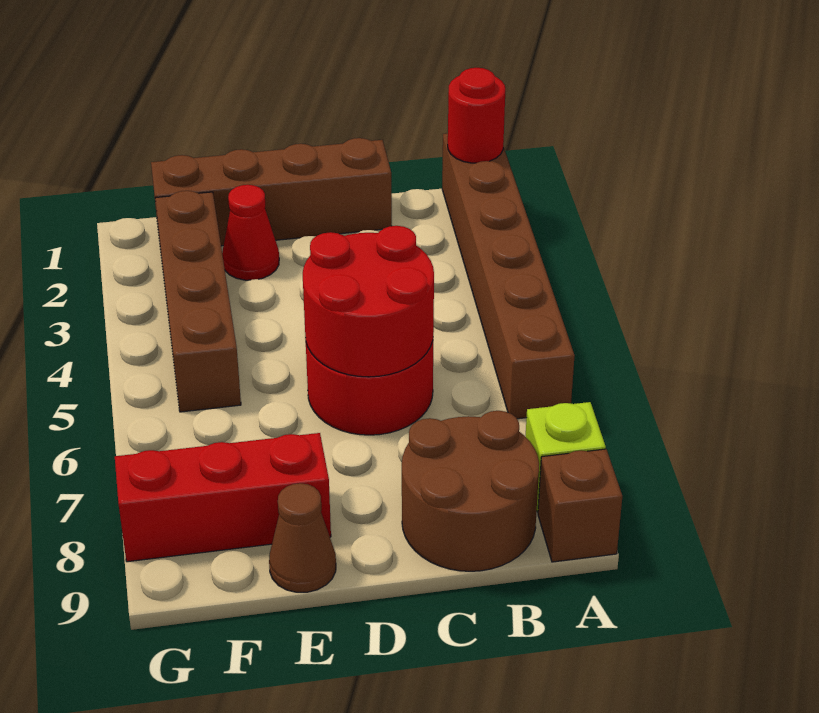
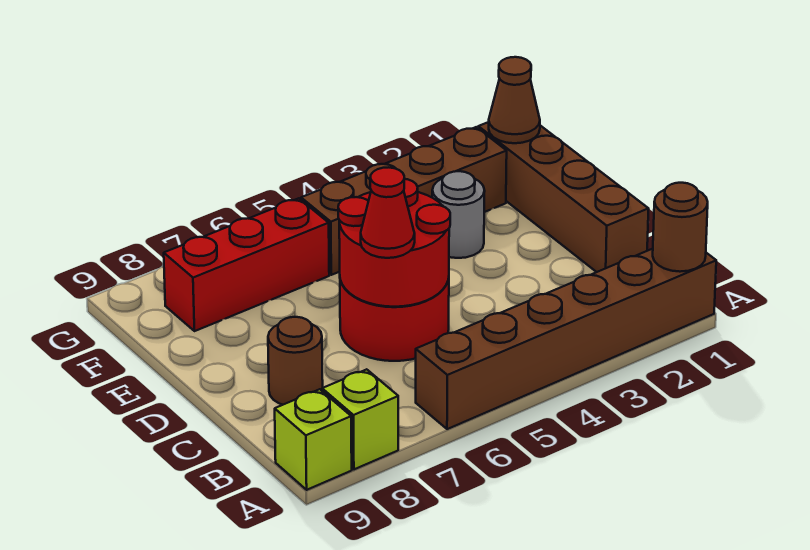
red round brick A1 level 2 -> brown round brick A1 level 2
brown brick A9 level 1 -> lime brick A9 level 1
brown round brick B8:C9 level 1 -> brown round brick C8 level 1
red cone E2 level 1 -> red cone C6 level 3
none -> grey round brick E3 level 1
red brick E8:G8 level 1 -> red brick F6:F8 level 1
brown cone E9 level 1 -> brown cone F1 level 2

